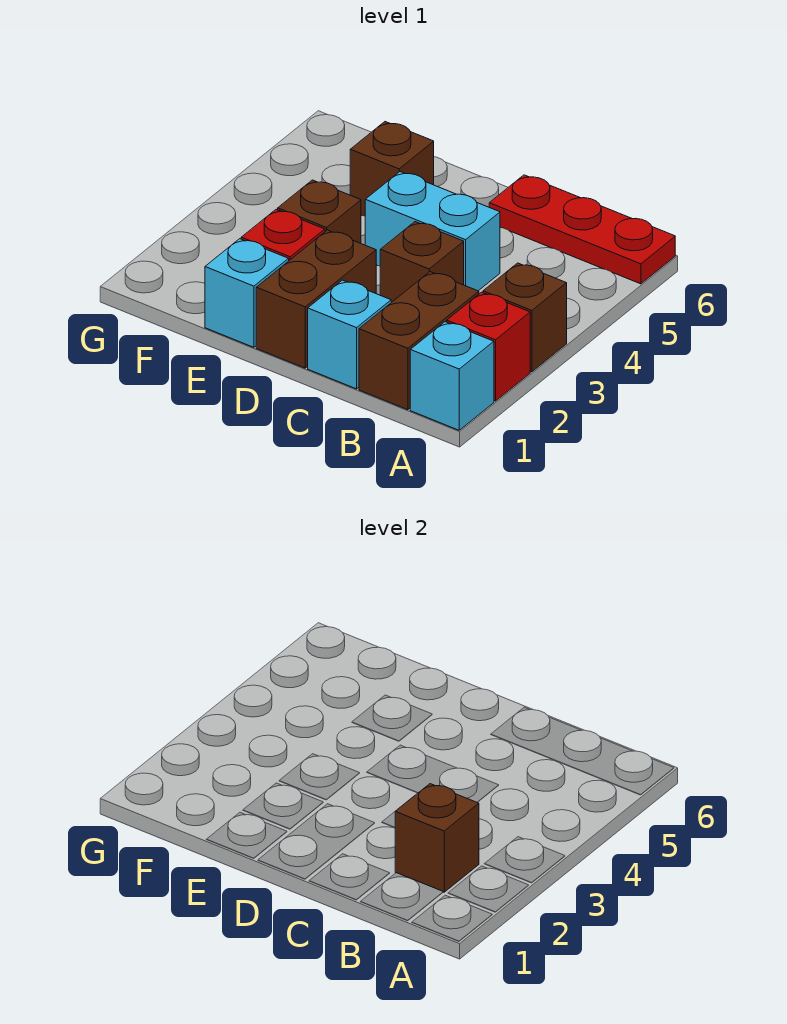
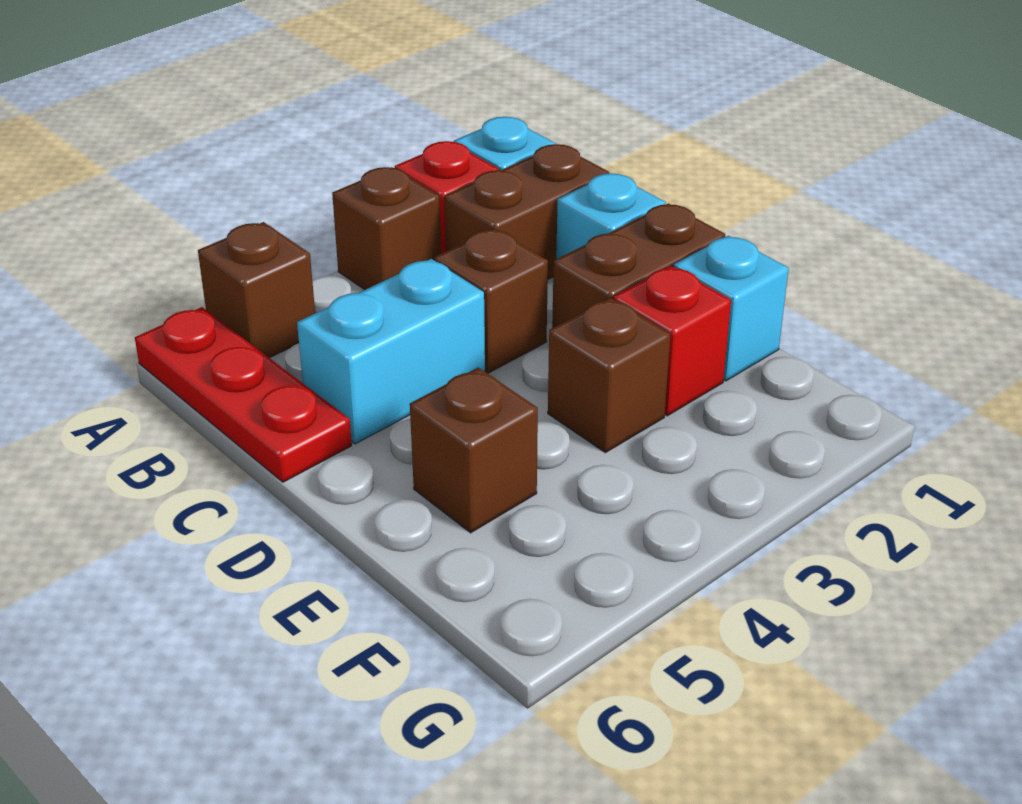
brown brick B2 level 2 -> brown brick A5 level 1
cyan brick C4:D4 level 1 -> cyan brick C4:C5 level 1

